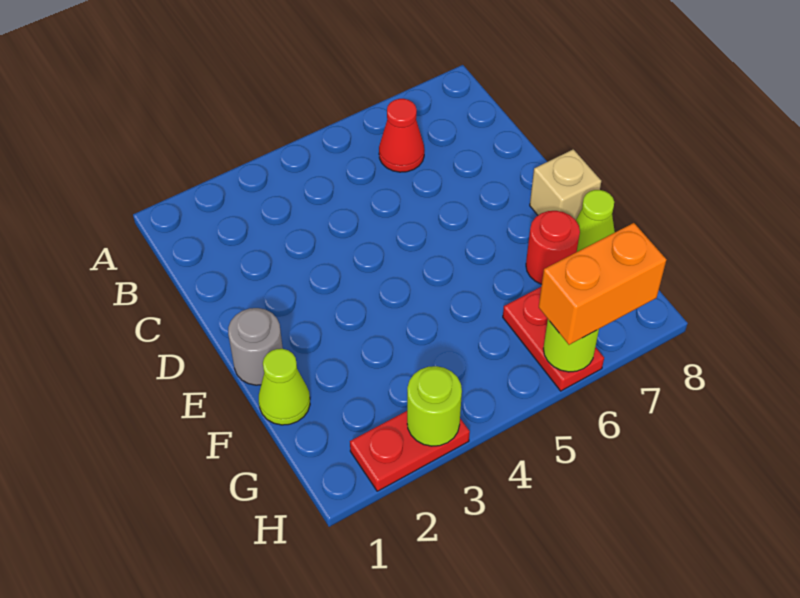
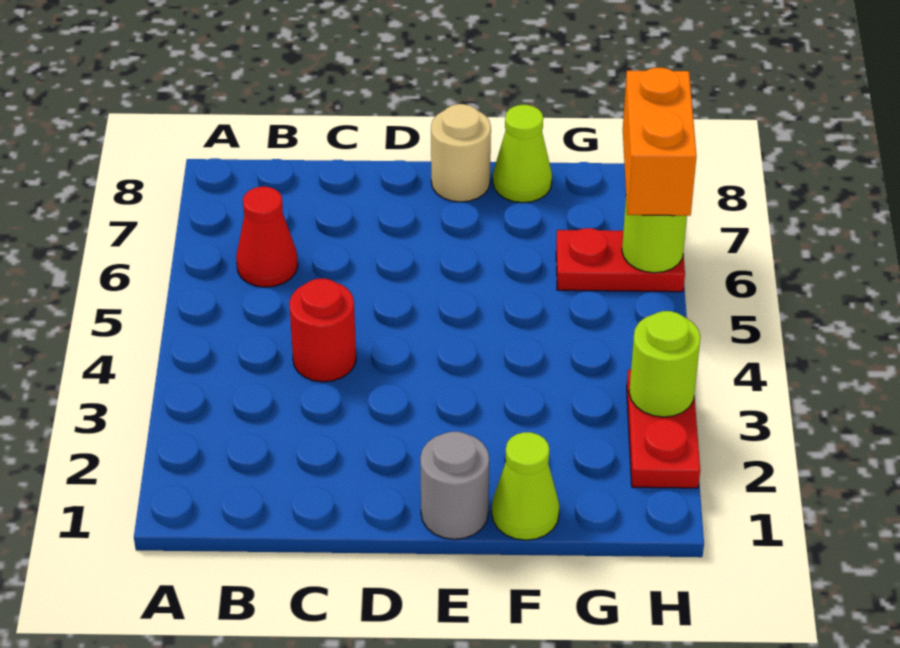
tan brick E8 level 1 -> tan round brick E8 level 1
red round brick F7 level 1 -> red round brick C4 level 1

